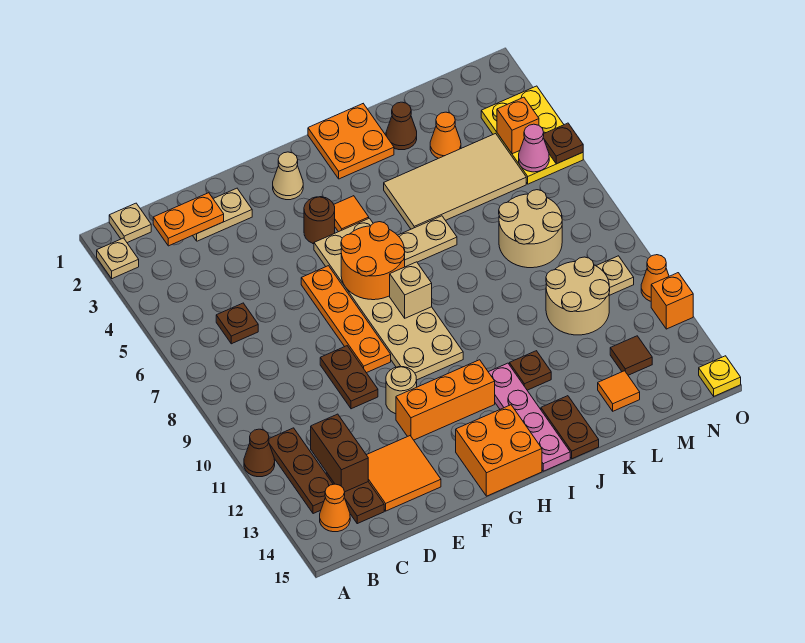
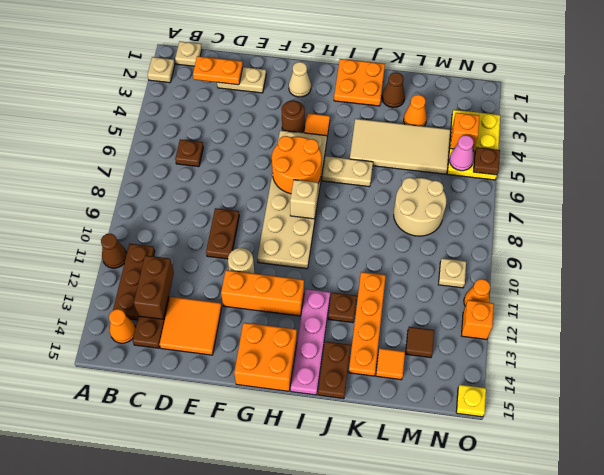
orange plate F6:F9 level 1 -> orange plate K11:K14 level 1
tan round brick L10:M11 level 1 -> none

